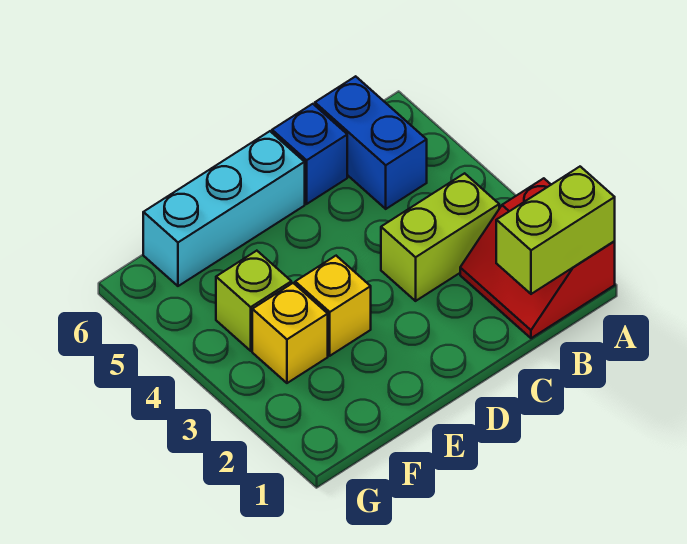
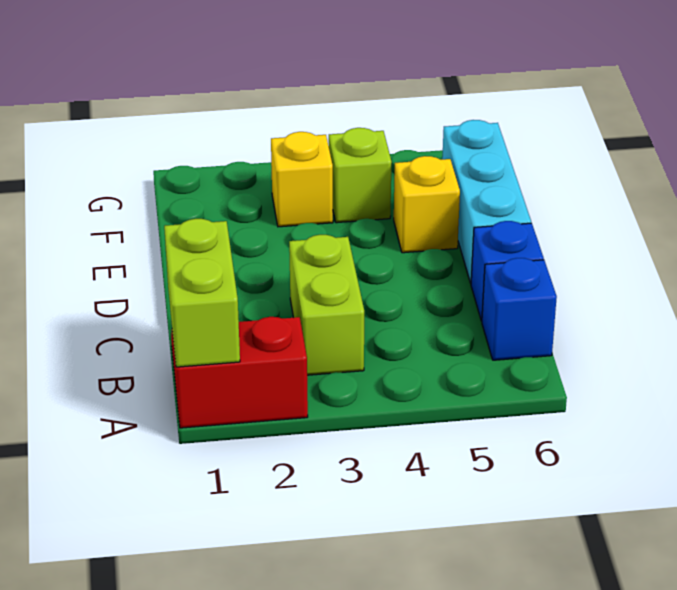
blue brick B5:B6 level 1 -> blue brick B6 level 1
yellow brick E3 level 1 -> yellow brick E5 level 1

